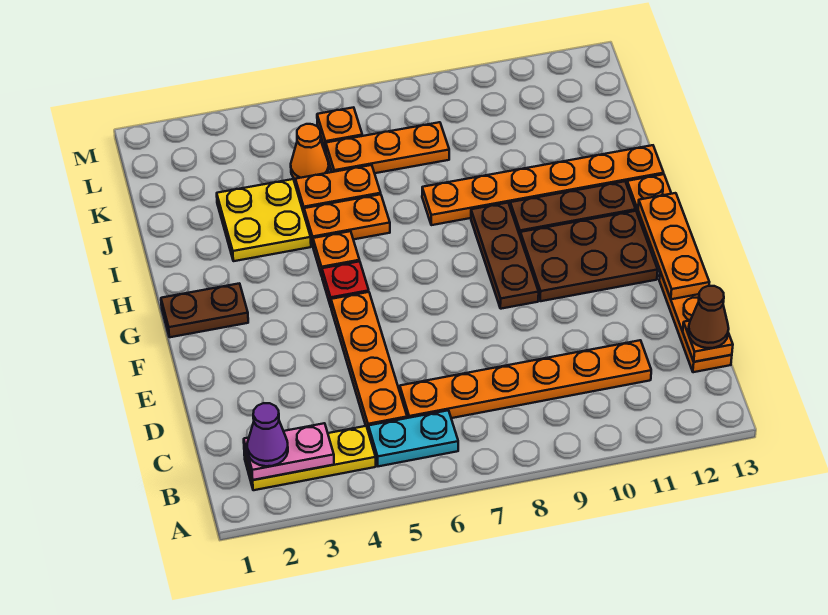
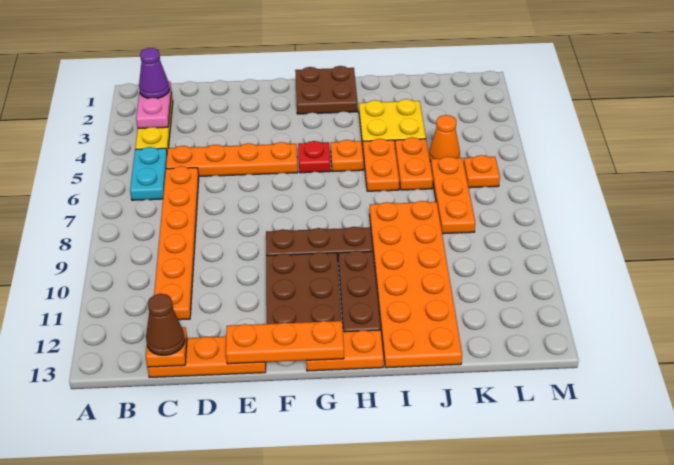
brown plate G1:G2 level 1 -> brown plate G1:H2 level 1
orange plate I8:I13 level 1 -> orange plate I8:J13 level 1

